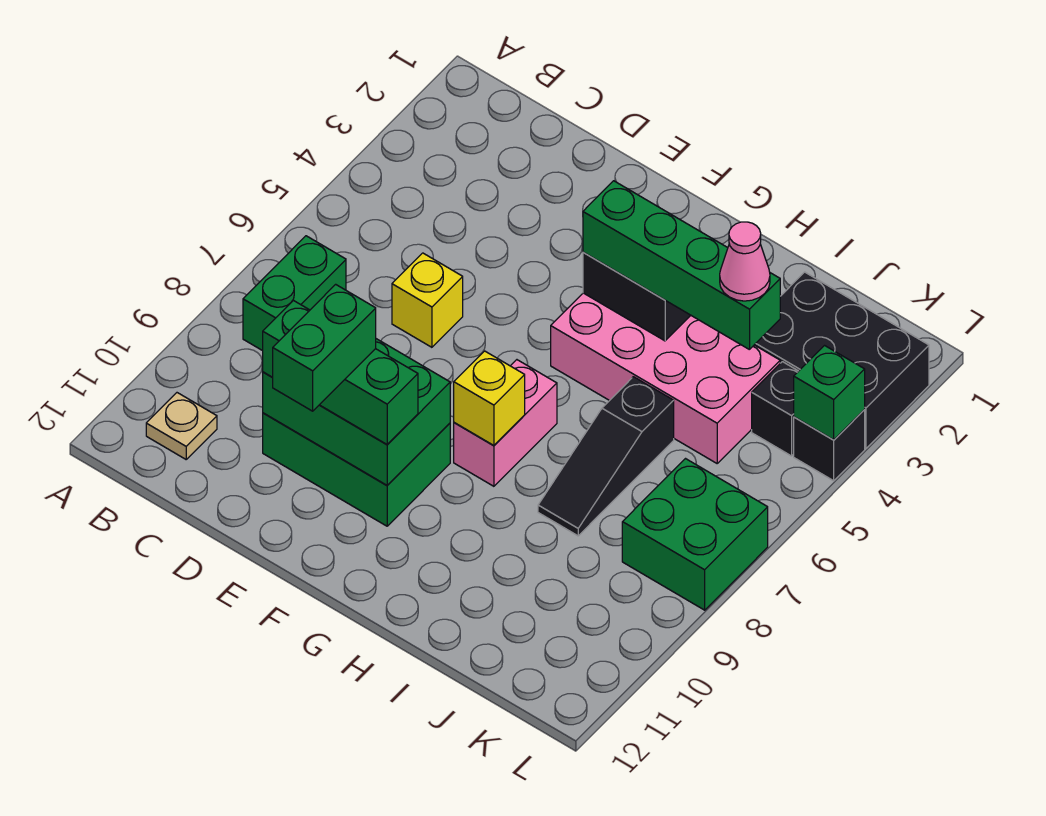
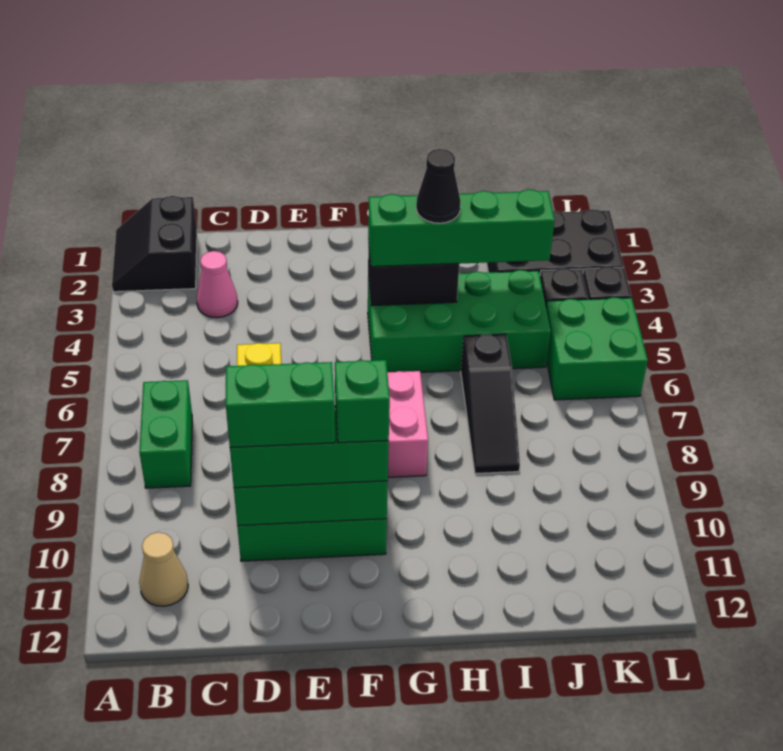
none -> black slope A1:B2 level 1 top B
tan plate B11 level 1 -> tan cone B11 level 1
green brick E10:E11 level 4 -> green brick D10:E10 level 4
pink brick G4:J5 level 1 -> green brick G4:J5 level 1
yellow brick G8 level 2 -> none
none -> black cone H4 level 4
pink cone J4 level 4 -> pink cone C3 level 1
green brick K7:L8 level 1 -> green brick K5:L6 level 1
green brick L4 level 2 -> green brick F10 level 4

